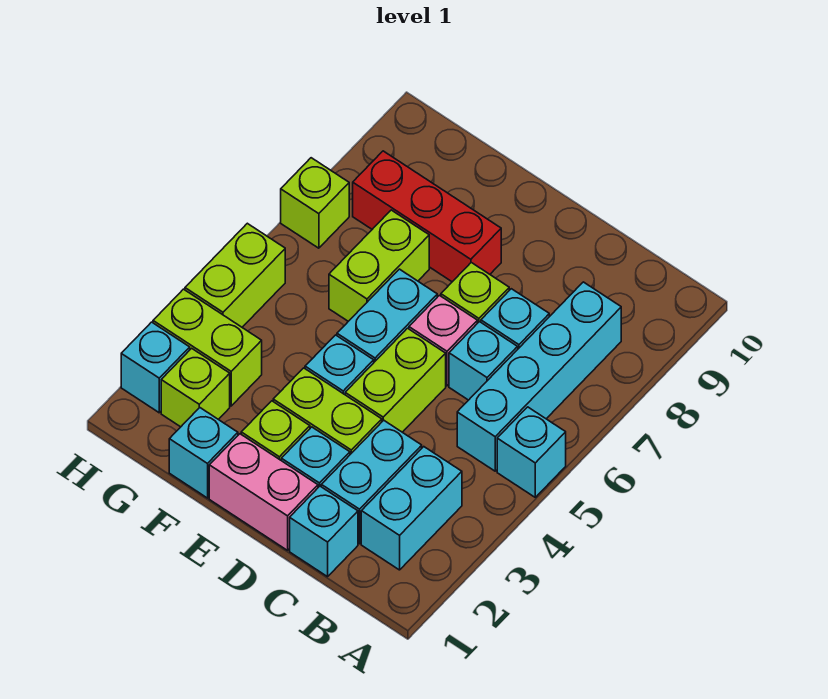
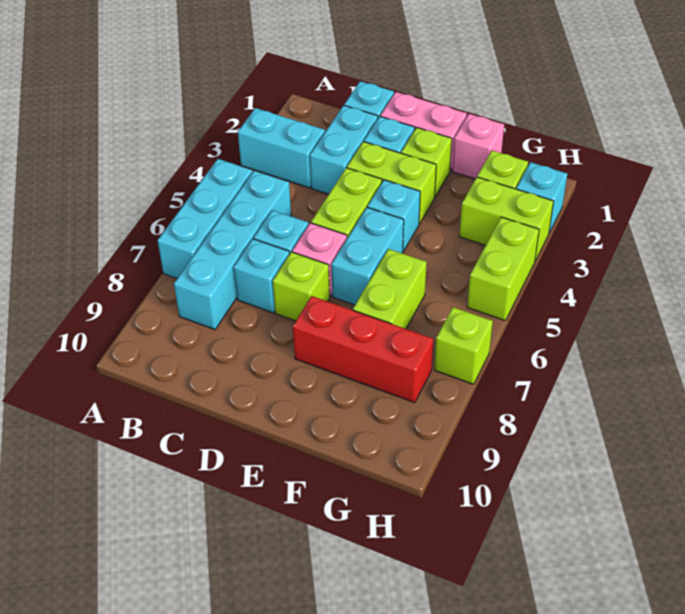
cyan brick A5 level 1 -> cyan brick A5:A7 level 1
cyan brick B2:B3 level 1 -> cyan brick A3:B3 level 1
cyan brick F1 level 1 -> pink brick F1 level 1

